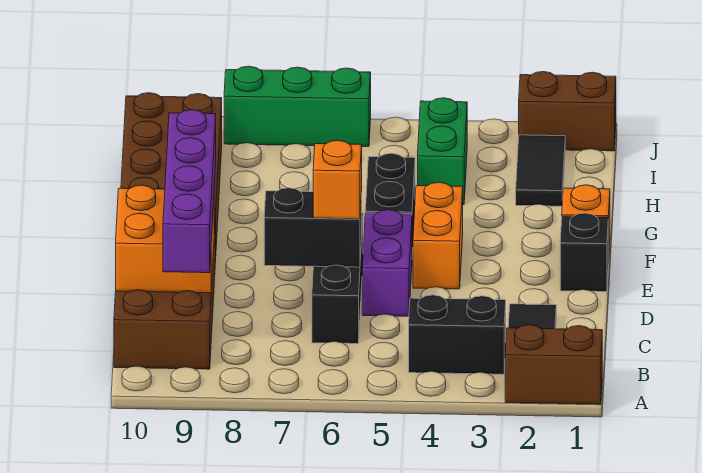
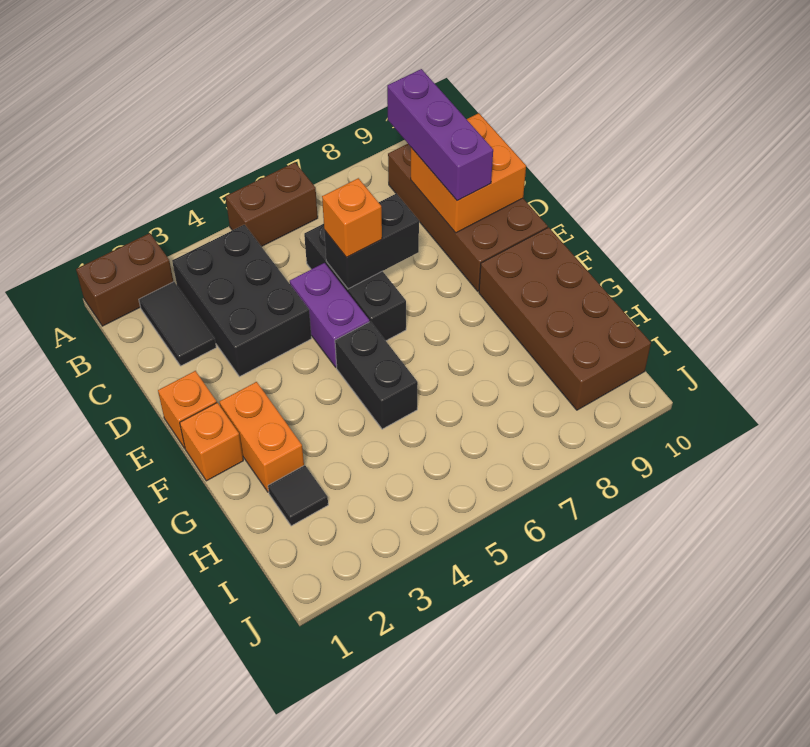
black brick B3:B4 level 1 -> black brick B3:D4 level 1
purple brick B9:E9 level 3 -> purple brick B9:D9 level 3
black brick E1 level 1 -> orange brick E1 level 1
orange brick E4:F4 level 1 -> orange brick F2:G2 level 1
black tile H2:I2 level 1 -> black tile H2 level 1
green brick H4:I4 level 1 -> none
brown brick J1:J2 level 1 -> brown brick A5:A6 level 1
green brick J6:J8 level 1 -> none

